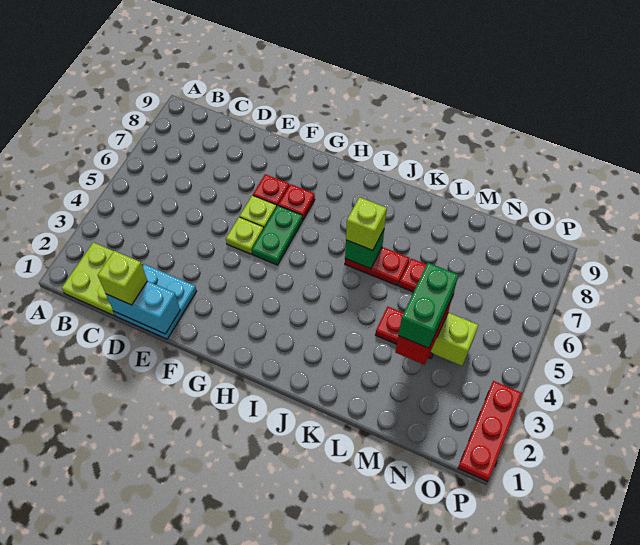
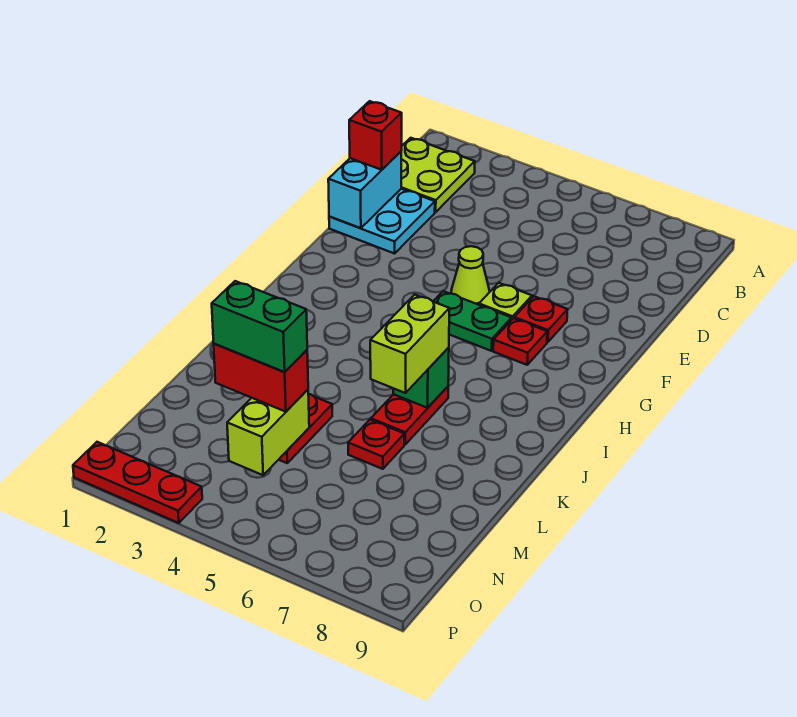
lime brick D1 level 3 -> red brick D1 level 3
lime plate F5 level 1 -> lime cone F5 level 1
lime brick J6 level 3 -> lime brick J6:K6 level 3

